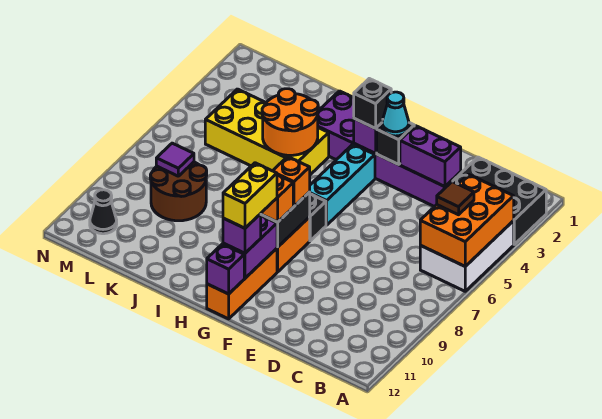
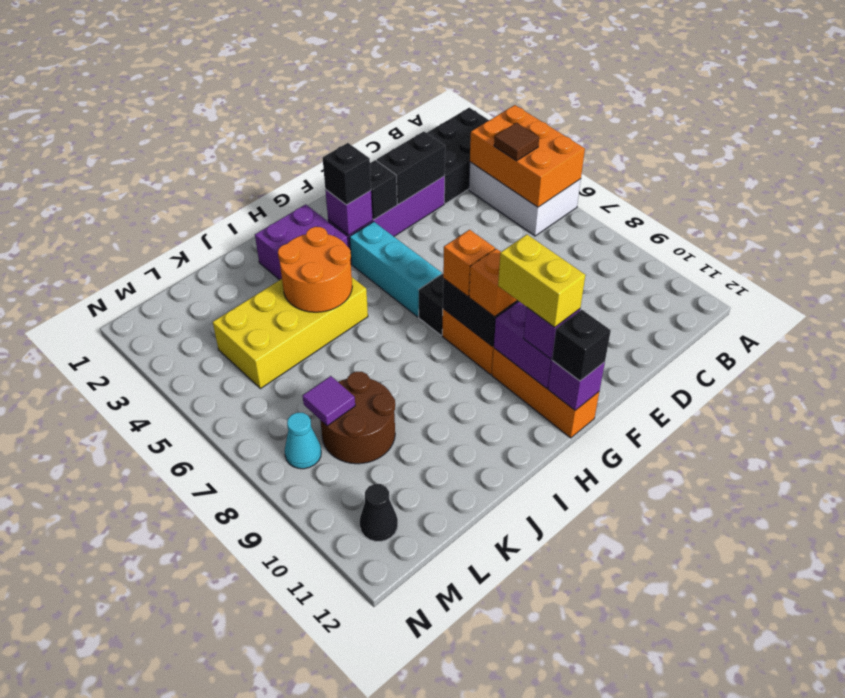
purple brick D3:E3 level 2 -> black brick D3:E3 level 2
cyan cone F3 level 3 -> cyan cone M8 level 1
none -> black brick G12 level 3

